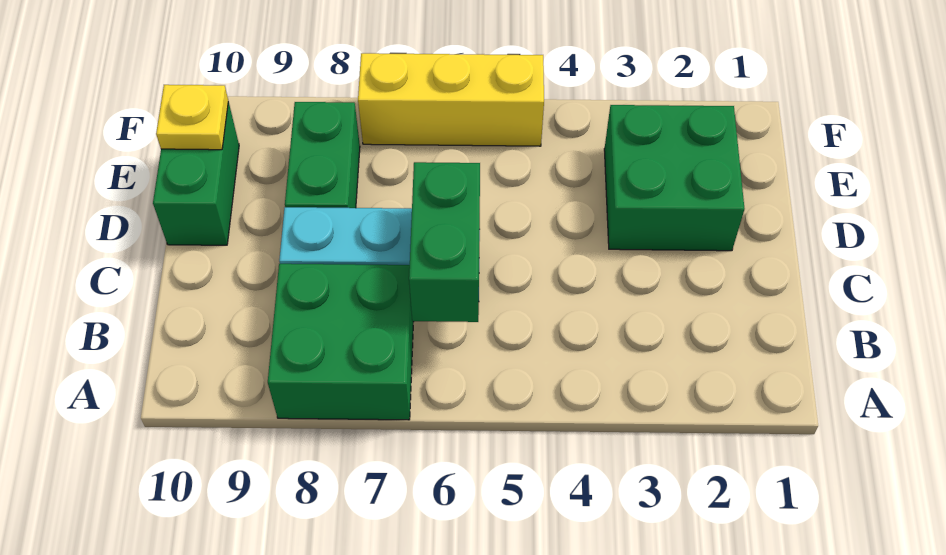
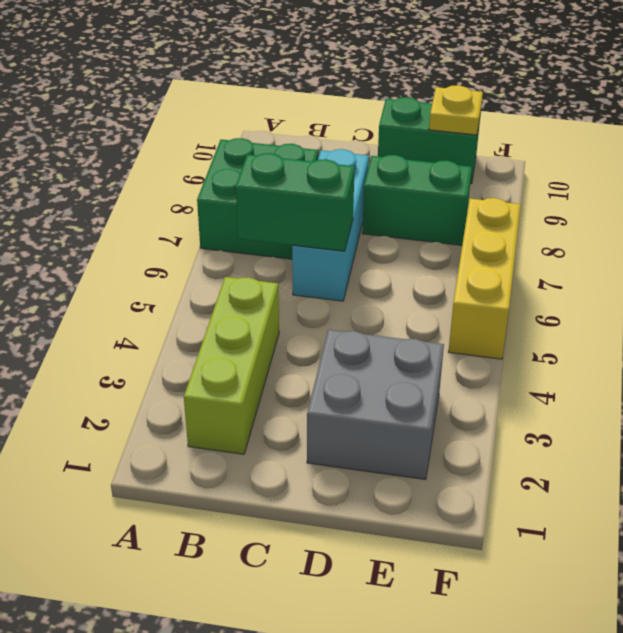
none -> lime brick B2:B4 level 1
green brick D2:E3 level 1 -> grey brick D2:E3 level 1

